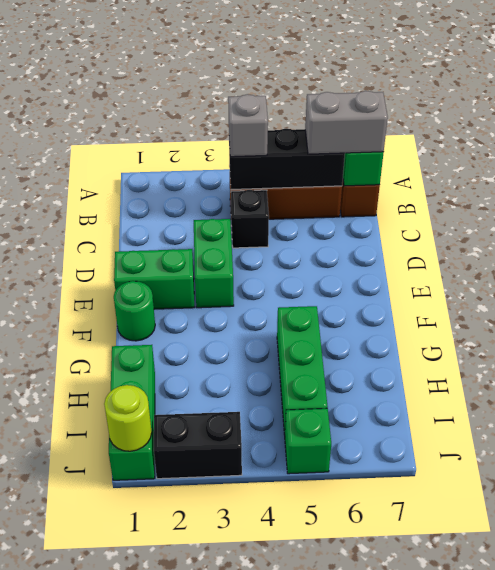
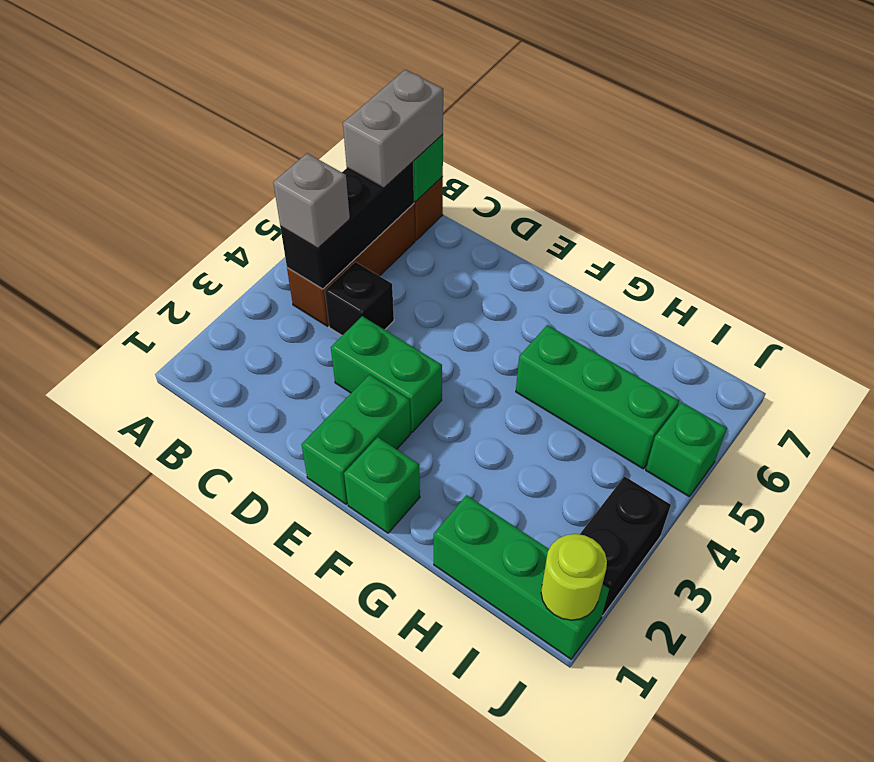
green round brick F1 level 1 -> green brick F1 level 1

